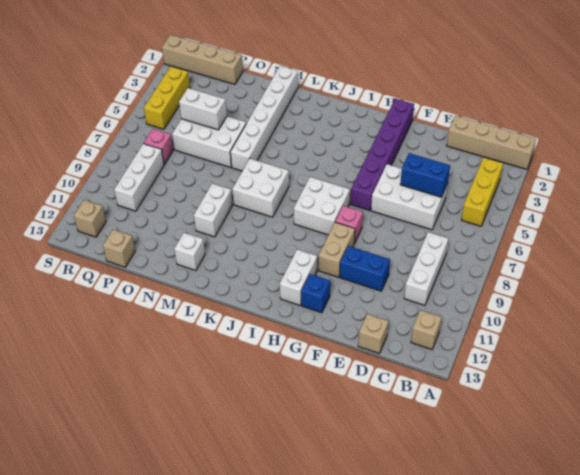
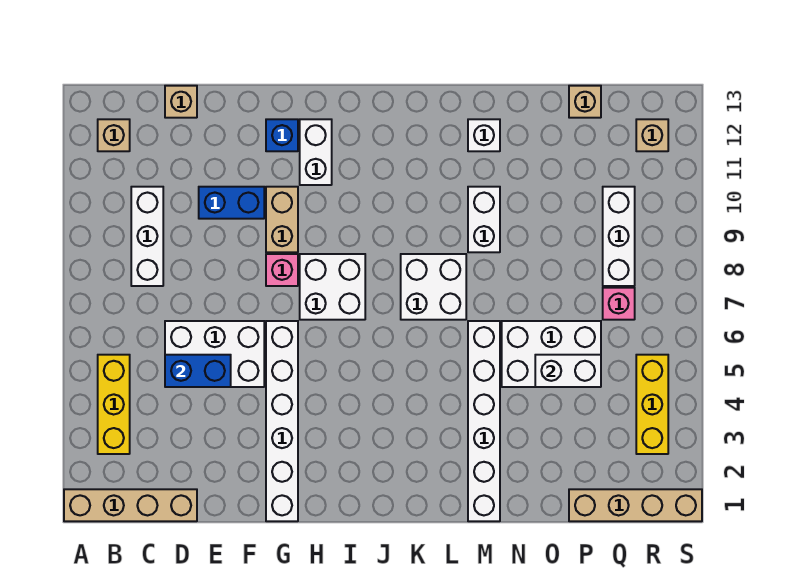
purple brick G1:G6 level 1 -> white brick G1:G6 level 1

